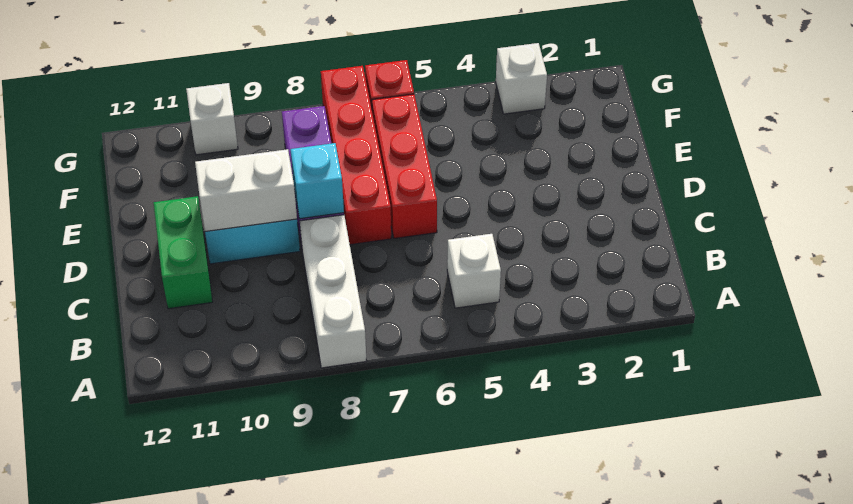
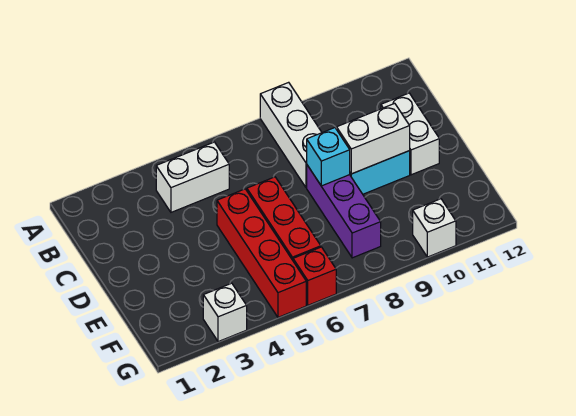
white brick B5 level 1 -> white brick B4:B5 level 1
green brick C11:D11 level 1 -> white brick C11:D11 level 1
red brick D7:G7 level 1 -> red brick D5:G5 level 1

